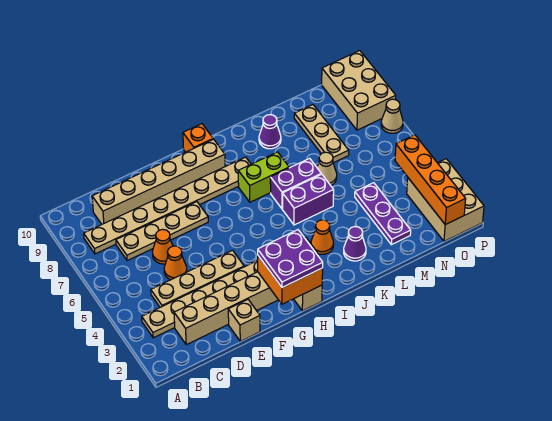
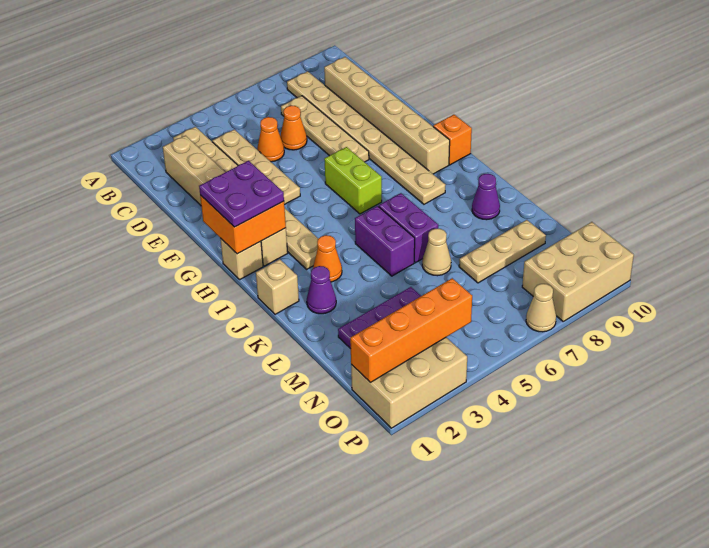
tan brick E1 level 1 -> tan brick J1 level 1
lime brick I7:J7 level 1 -> lime brick G6:H6 level 1

